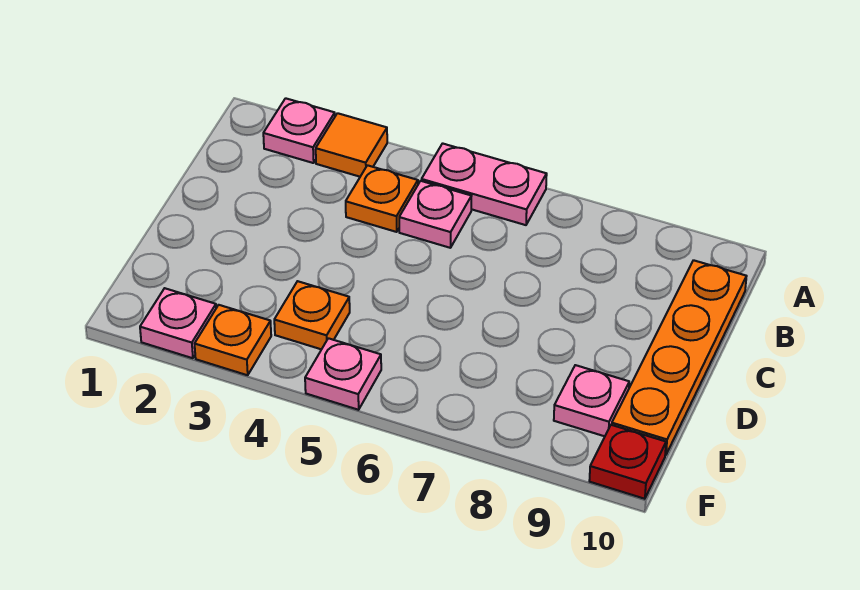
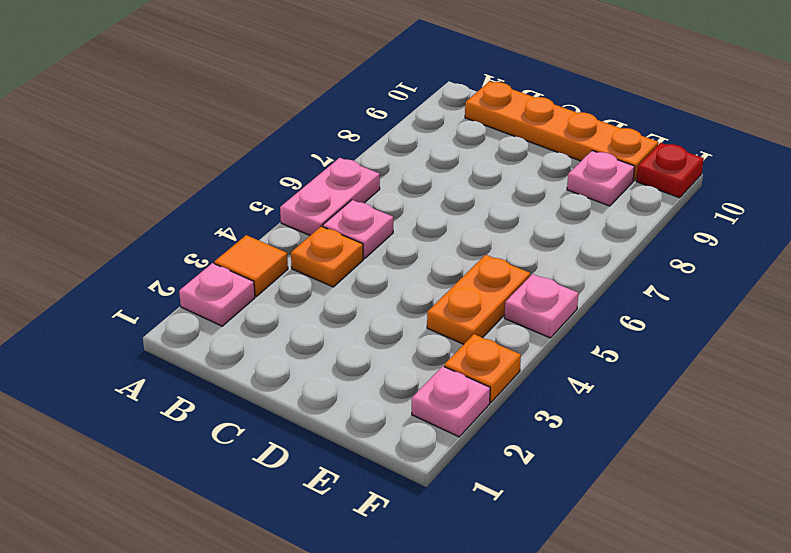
orange plate E4 level 1 -> orange plate E4:E5 level 1

